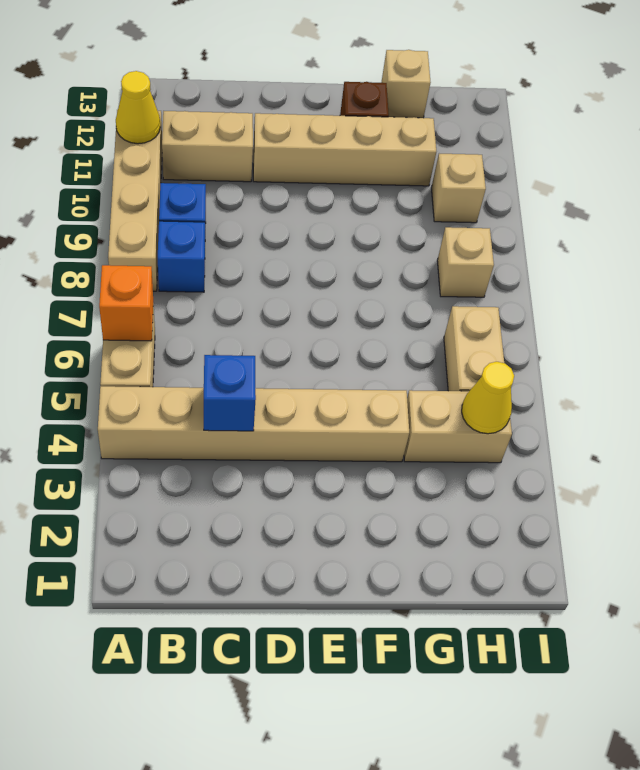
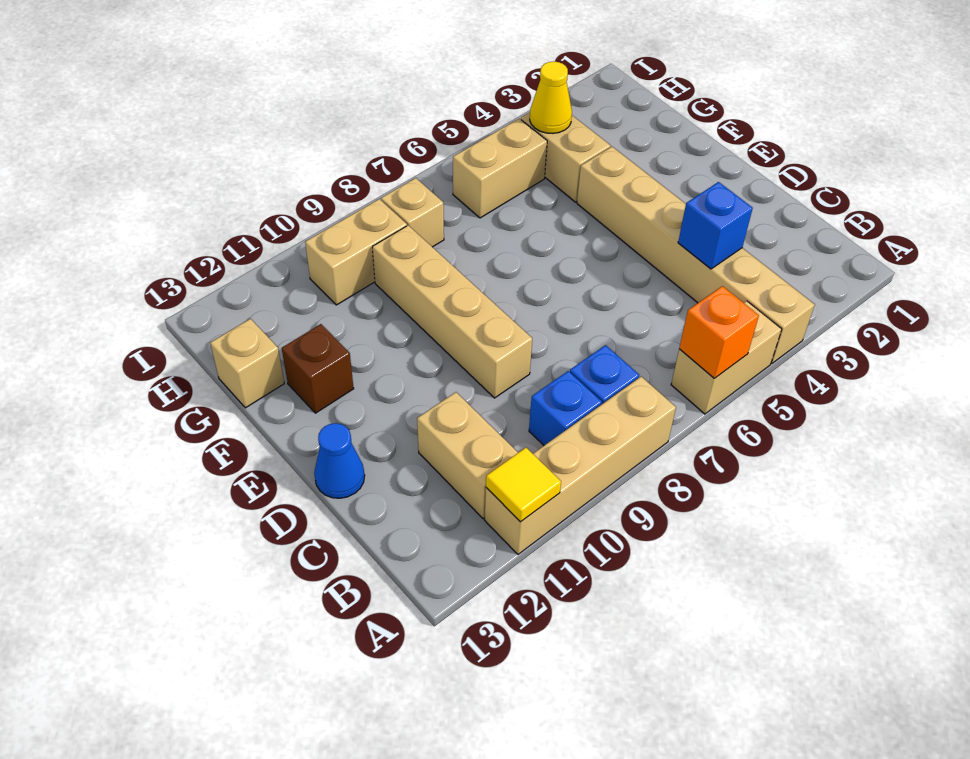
yellow cone A11 level 2 -> yellow tile A11 level 2
tan brick D11:G11 level 1 -> tan brick D9:G9 level 1
none -> blue cone D13 level 1
tan brick H10 level 1 -> tan brick H9:H10 level 1

